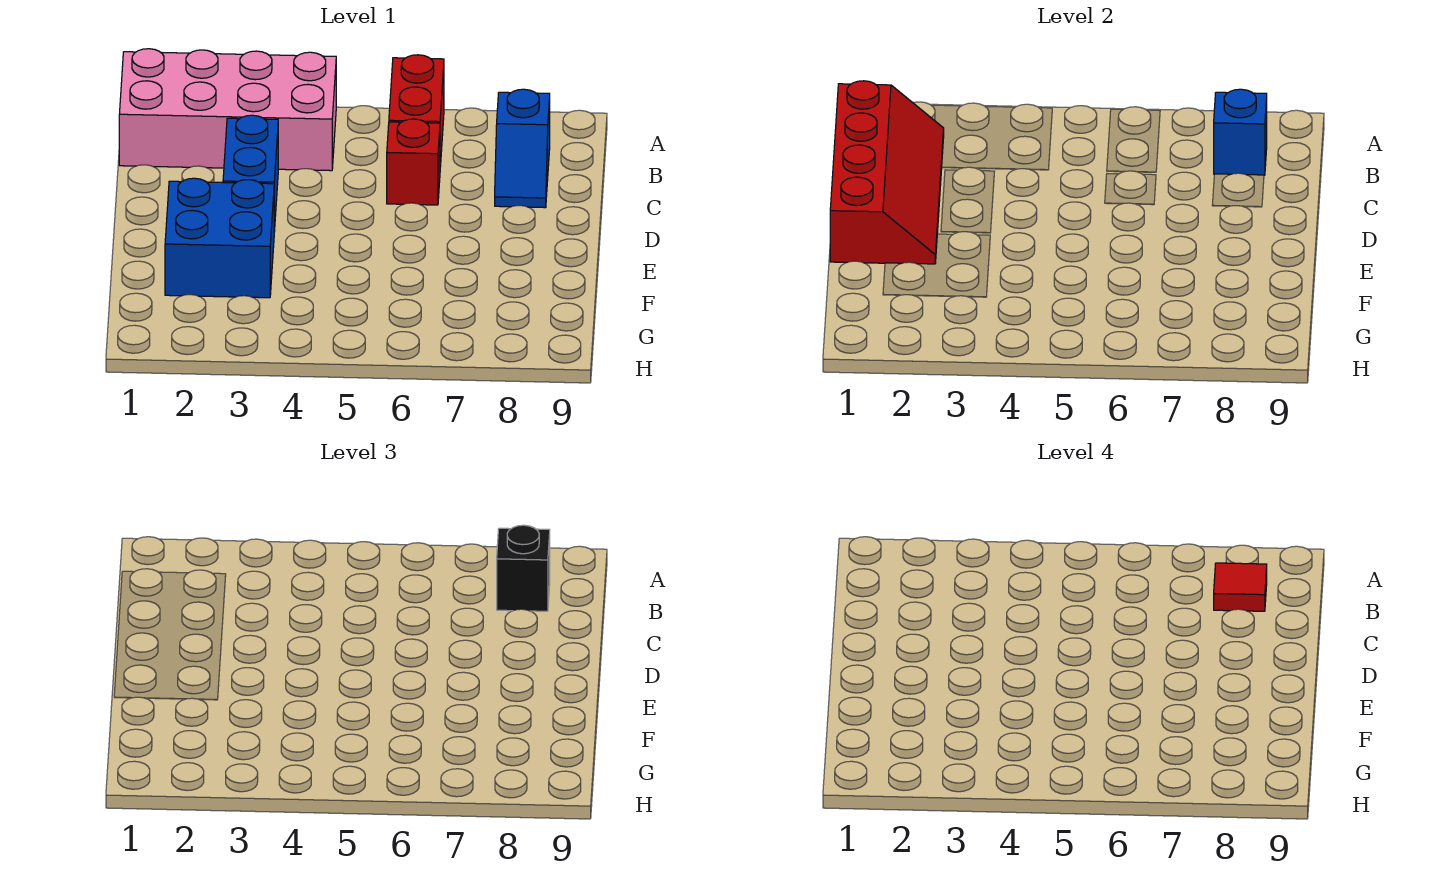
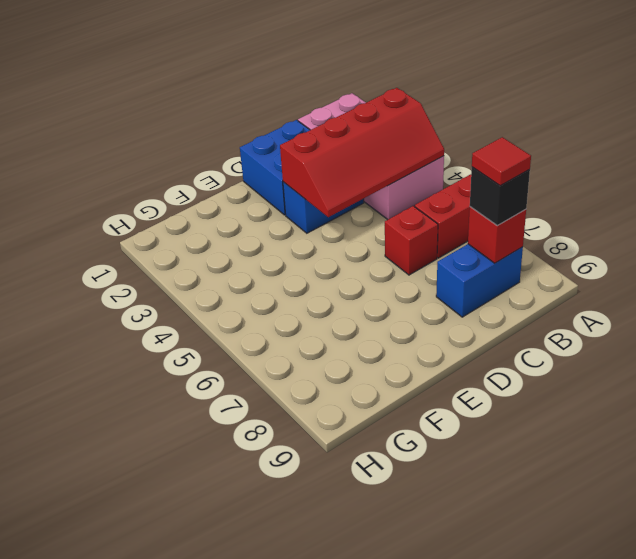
red slope B1:E2 level 2 top 1 -> red slope A3:D4 level 2 top 3
blue slope B8:C8 level 1 top B -> blue brick B8:C8 level 1
blue brick B8 level 2 -> red brick B8 level 2
blue brick E2:F3 level 1 -> blue brick C1:D2 level 1

